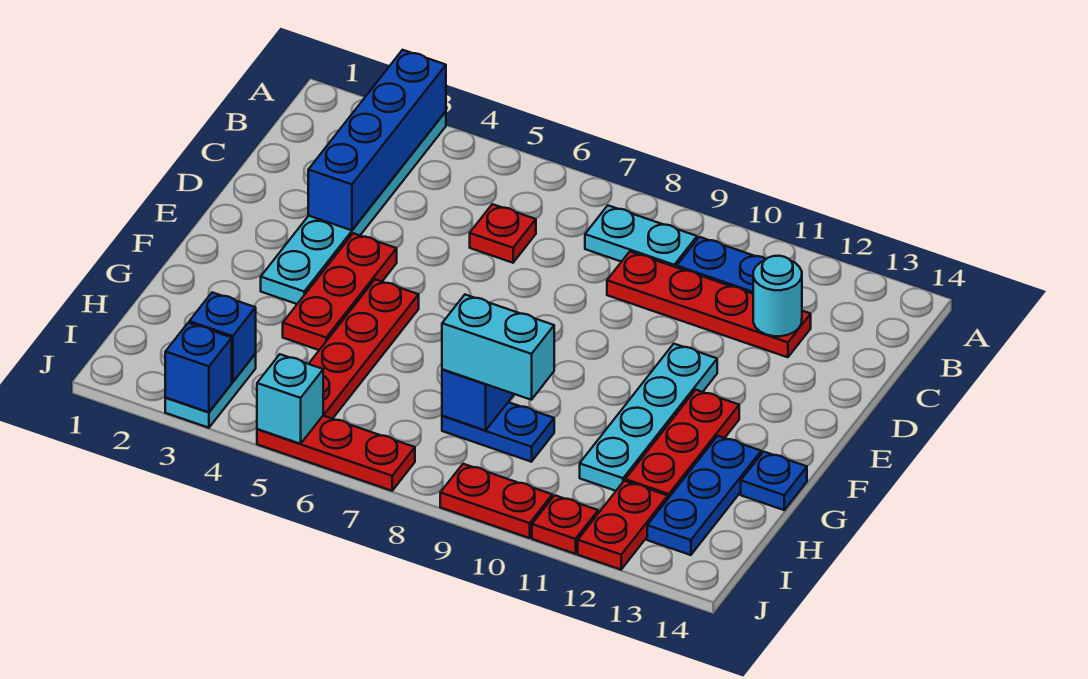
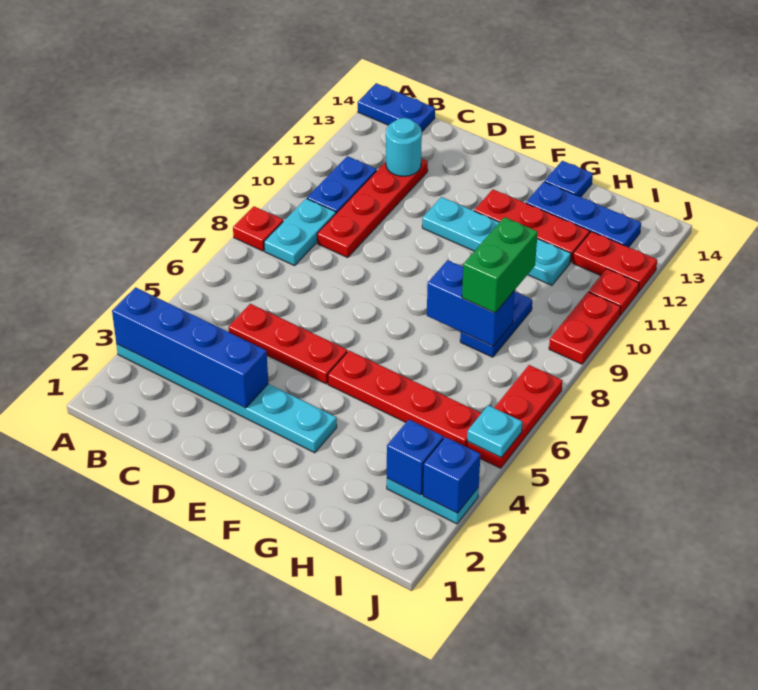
none -> blue plate A14:B14 level 1
red plate C6 level 1 -> red plate A8 level 1
red plate E4:G4 level 1 -> red plate C5:E5 level 1
cyan brick H8:H9 level 3 -> green brick H8:H9 level 3
cyan brick J5 level 2 -> cyan plate J5 level 2

